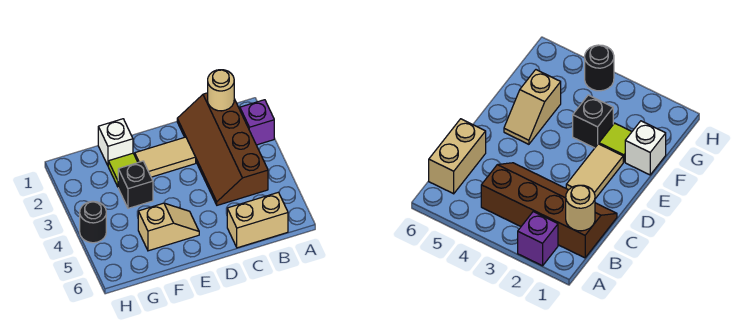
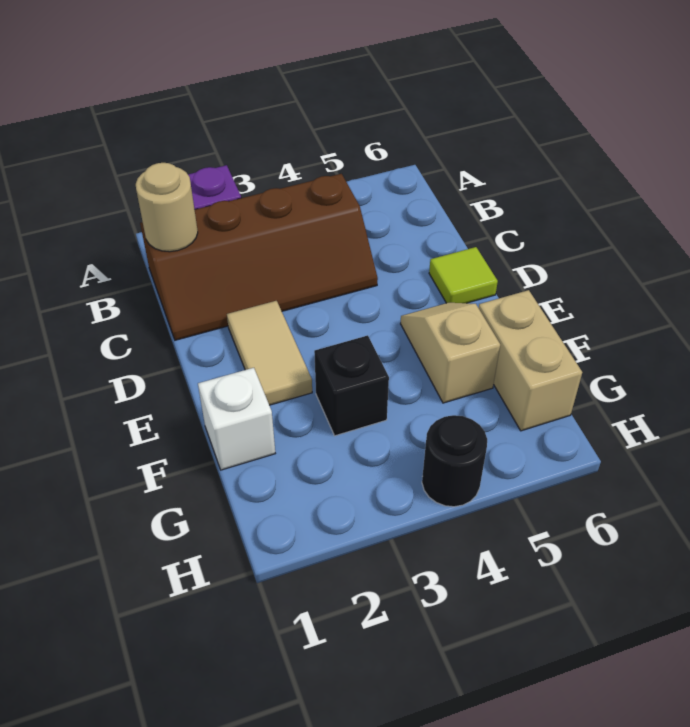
tan brick B6:C6 level 1 -> tan brick F6:G6 level 1
lime tile F2 level 1 -> lime tile D6 level 1

